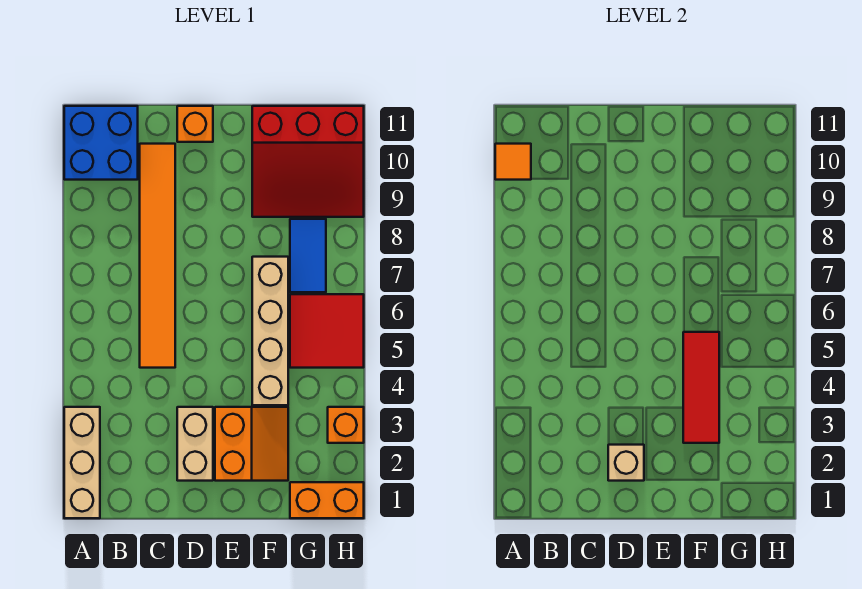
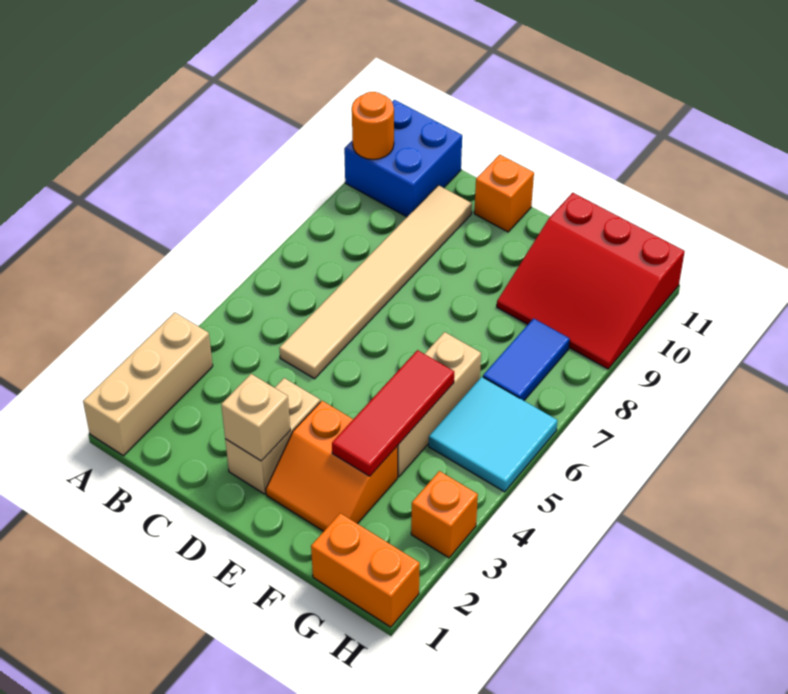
orange tile A10 level 2 -> orange round brick A10 level 2
orange tile C5:C10 level 1 -> tan tile C5:C10 level 1
orange slope E2:F3 level 1 top E -> orange slope E2:F3 level 1 top 3
tan brick F4:F7 level 1 -> tan brick F4:F6 level 1
red tile G5:H6 level 1 -> cyan tile G5:H6 level 1

